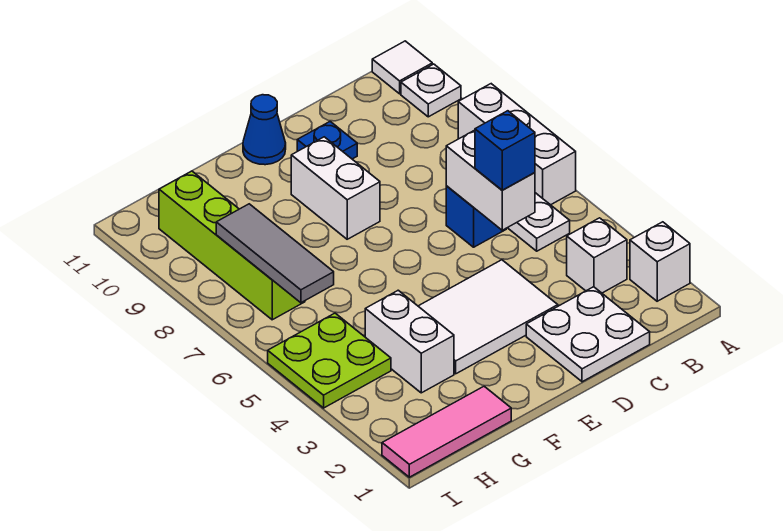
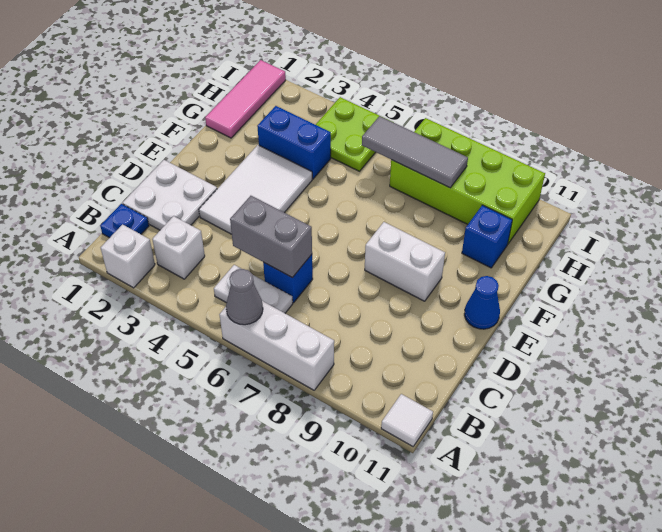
none -> grey cone A6 level 2
white plate A10 level 1 -> none
white brick C5:C6 level 2 -> grey brick C5:C6 level 2
blue brick C5 level 3 -> blue brick G10 level 1
blue plate D10 level 1 -> blue plate B1 level 1
white brick G3:G4 level 1 -> blue brick G3:G4 level 1
lime brick H7:H10 level 1 -> lime brick H7:I10 level 1

